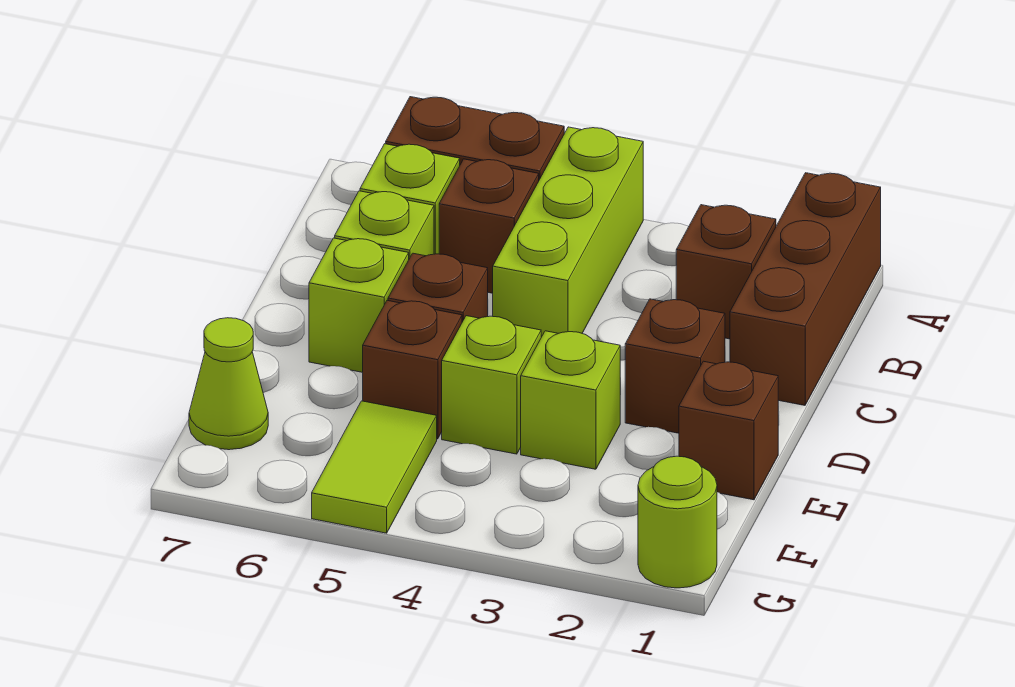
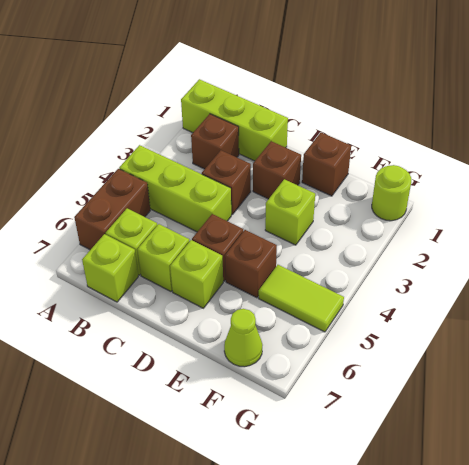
brown brick A1:C1 level 1 -> lime brick A1:C1 level 1
brown brick B5 level 1 -> brown brick C3 level 1
lime brick E4 level 1 -> lime brick B7 level 1

